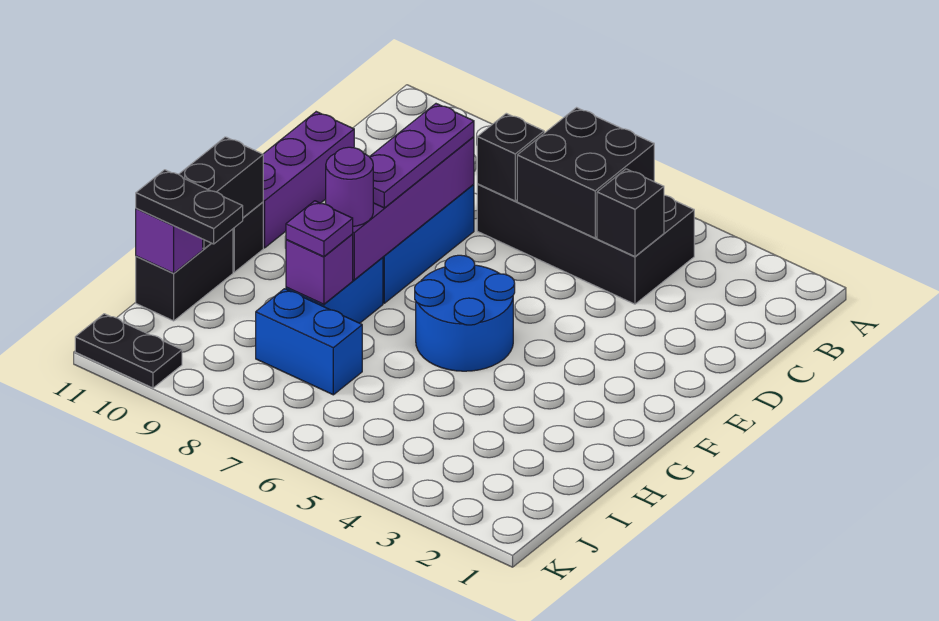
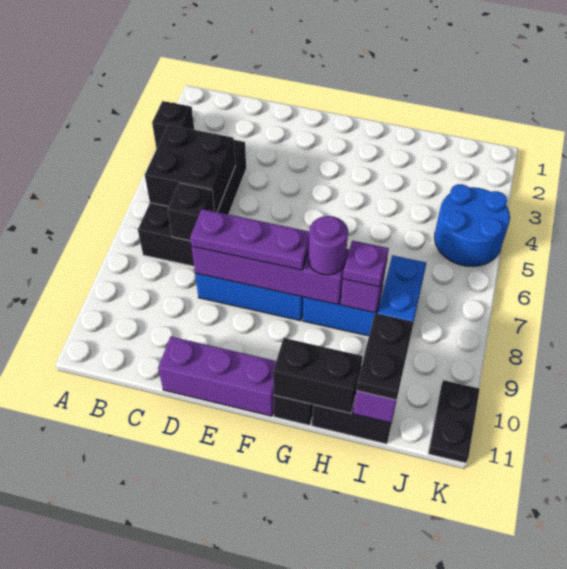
black brick C4 level 2 -> black brick A3 level 1
blue round brick F5:G6 level 1 -> blue round brick J4:K5 level 1

